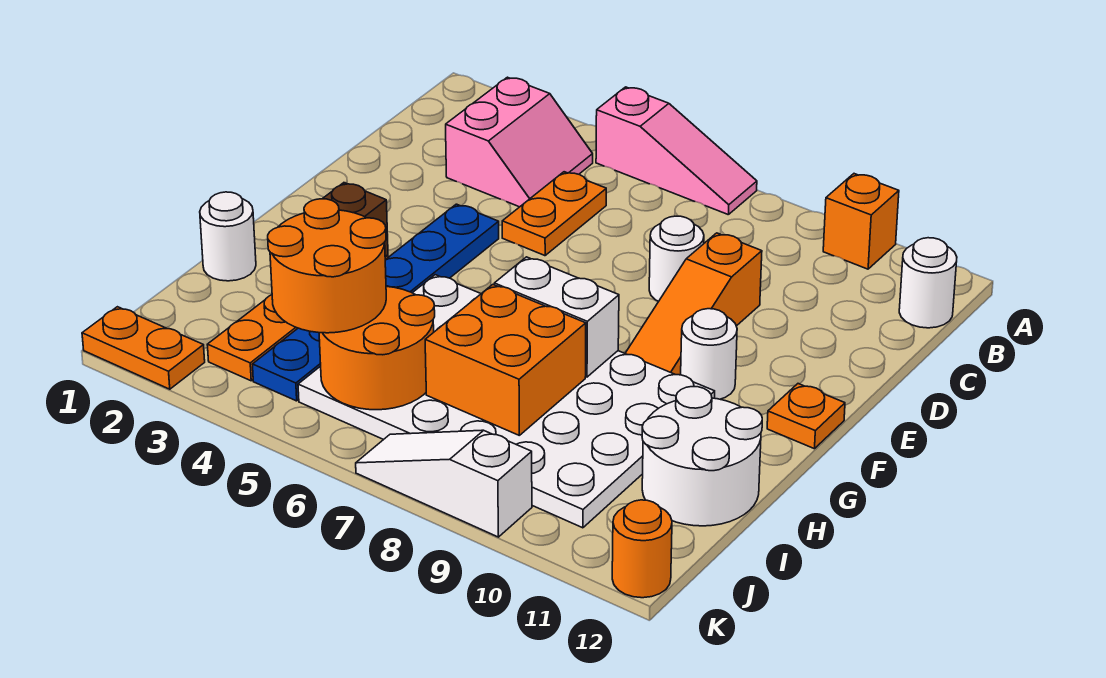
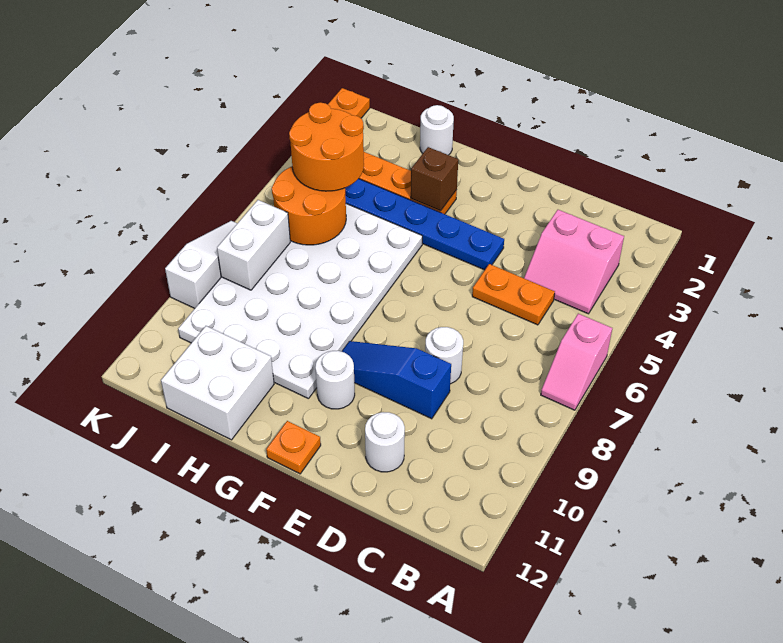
pink slope A5:A7 level 1 top 5 -> pink slope A6:A7 level 1 top 6
orange brick A10 level 1 -> none
white round brick B12 level 1 -> white round brick D11 level 1
orange slope D9:F9 level 1 top D -> blue slope D9:F9 level 1 top D
white brick G7:G8 level 2 -> white brick J7:J8 level 2
orange brick H7:I8 level 2 -> none
white round brick H11:I12 level 1 -> white brick H11:I12 level 1
orange round brick K12 level 1 -> none

